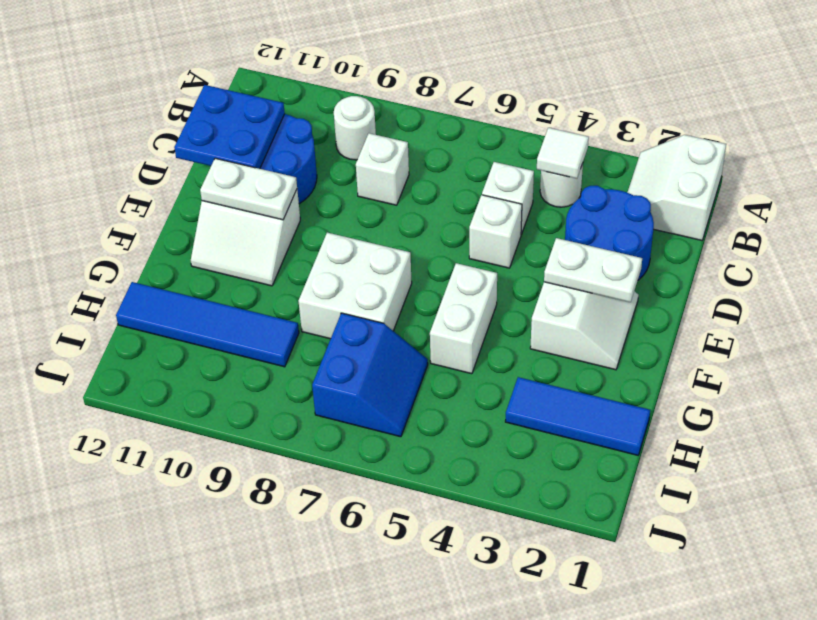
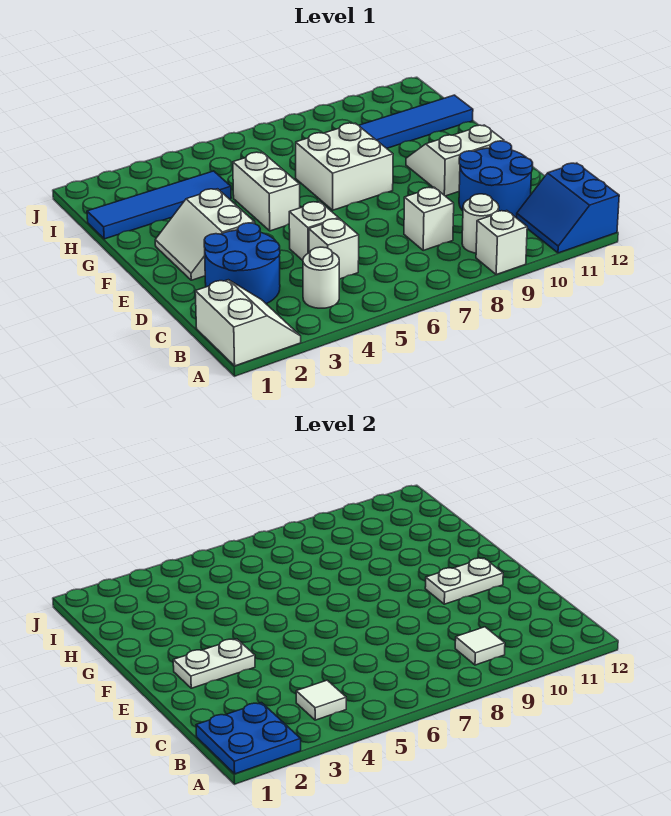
none -> white brick A9 level 1
none -> white tile B9 level 2
blue plate C11:D12 level 2 -> blue plate A1:B2 level 2
blue tile H1:H3 level 1 -> blue tile H1:H4 level 1
blue slope H6:I7 level 1 top 7 -> blue slope A11:B12 level 1 top 12

